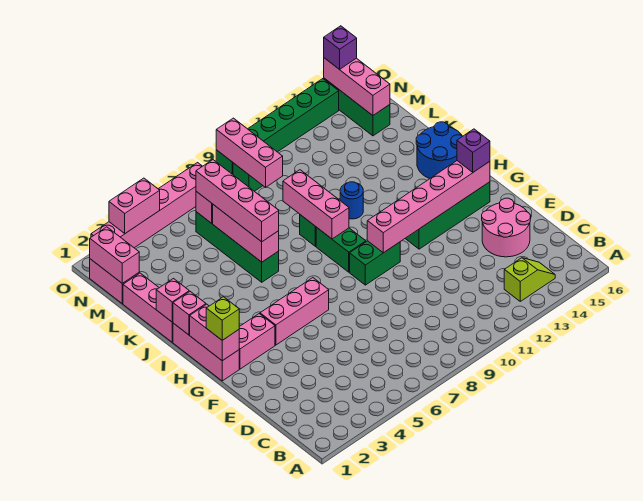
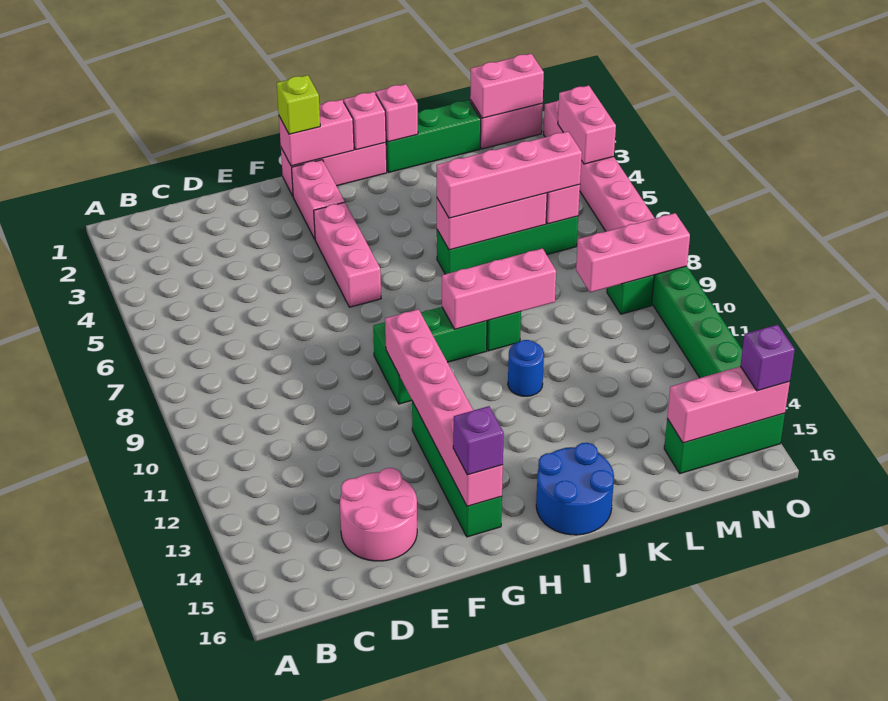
lime slope B13:B14 level 1 top 13 -> none
pink brick J1:L1 level 1 -> green brick J1:L1 level 1

